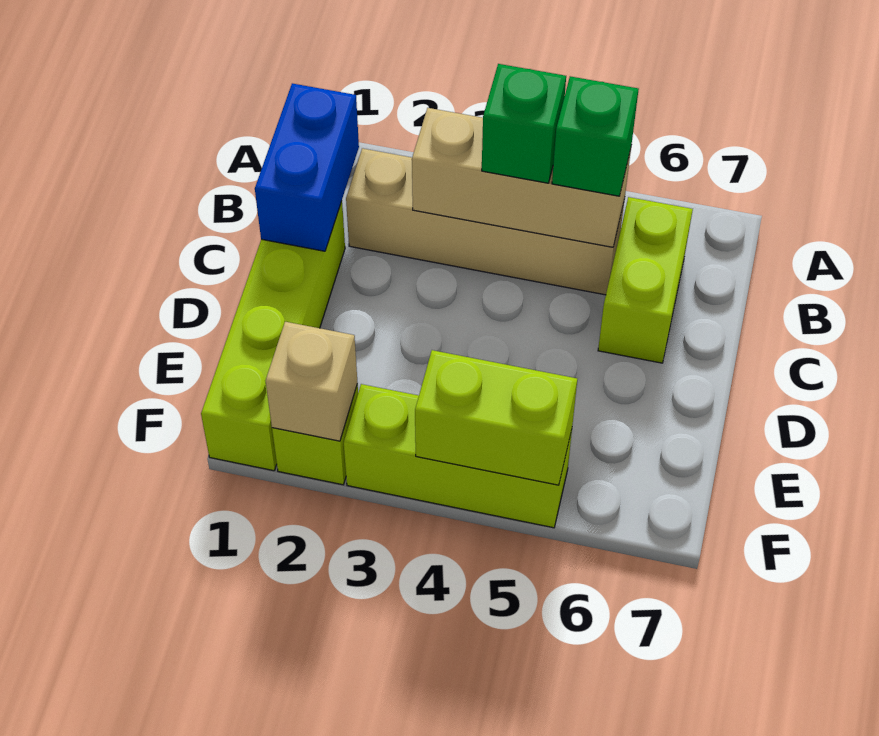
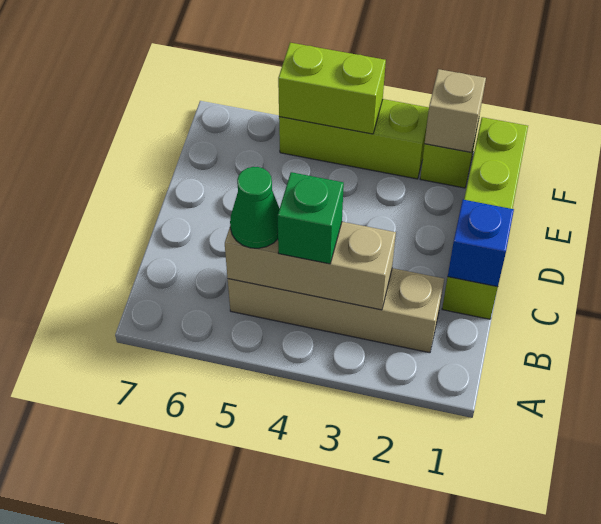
blue brick B1:C1 level 2 -> blue brick C1 level 2
green brick B5 level 3 -> green cone B5 level 3
lime brick B6:C6 level 1 -> none

